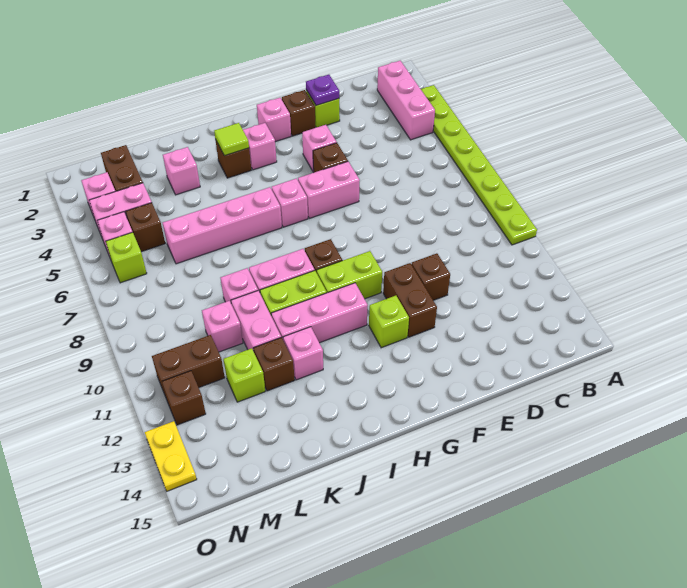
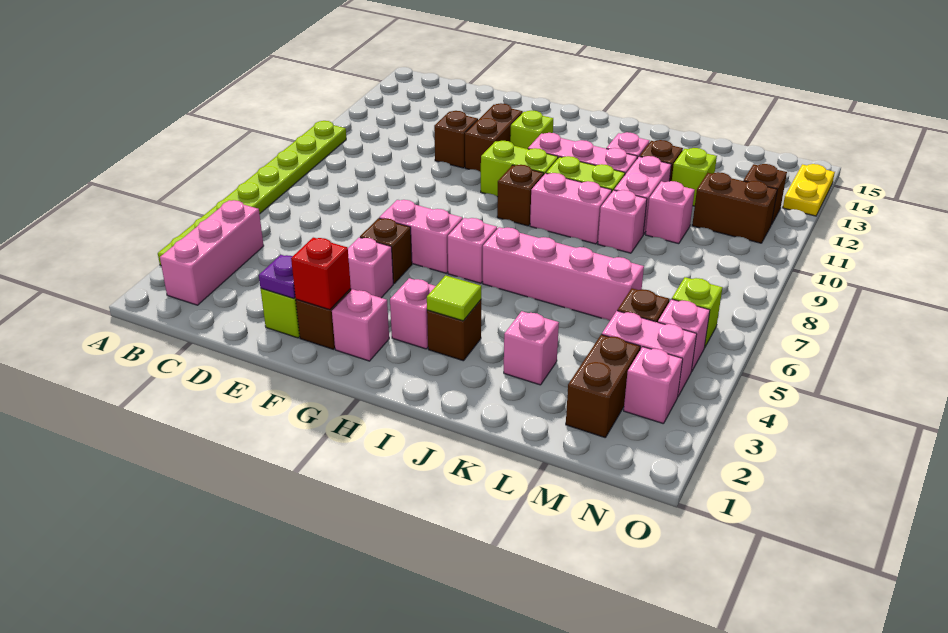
none -> red brick F2 level 2

